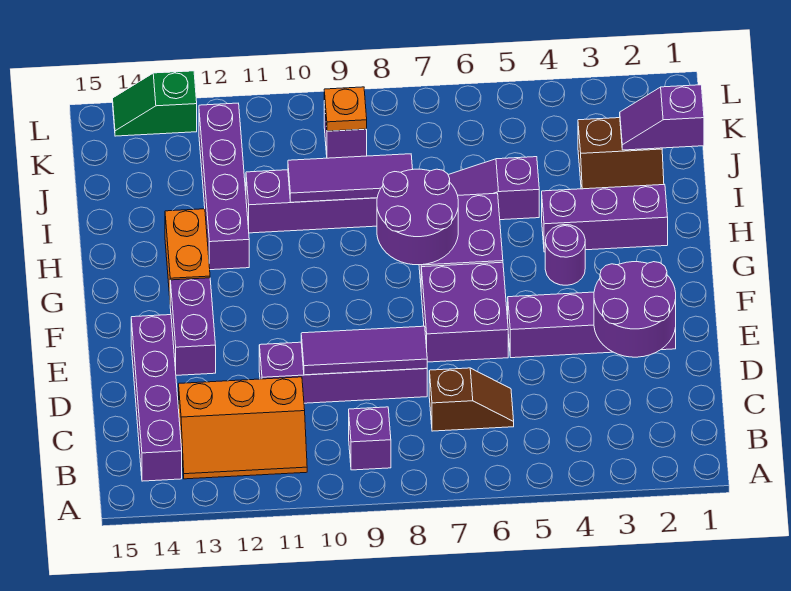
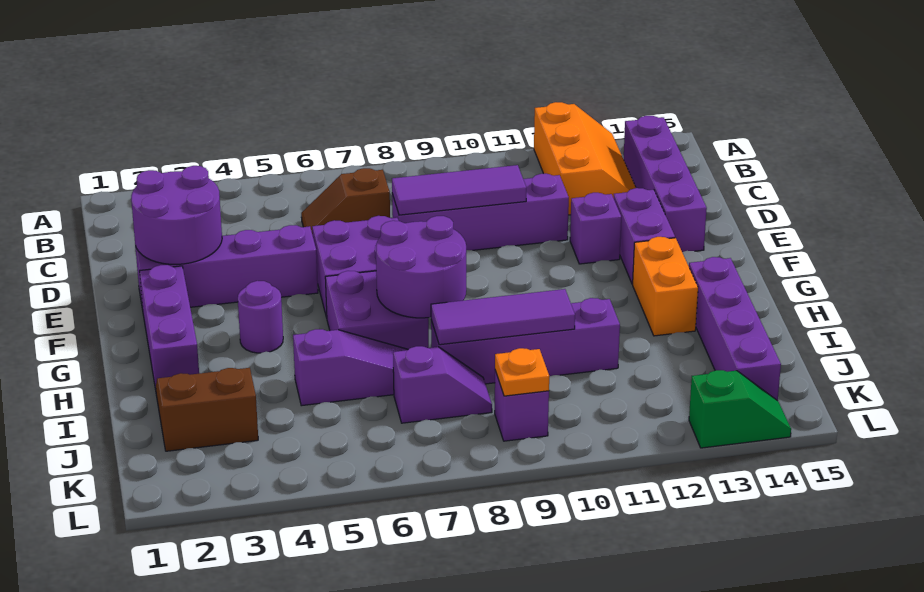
purple brick B9 level 1 -> purple brick E12 level 1
orange slope B11:C13 level 1 top C -> orange slope A12:C13 level 1 top 12
purple brick H2:H4 level 1 -> purple brick F2:H2 level 1
purple brick H12:K12 level 1 -> purple brick H14:K14 level 1
purple slope J1:J2 level 2 top 1 -> purple slope J7:J8 level 1 top 7

